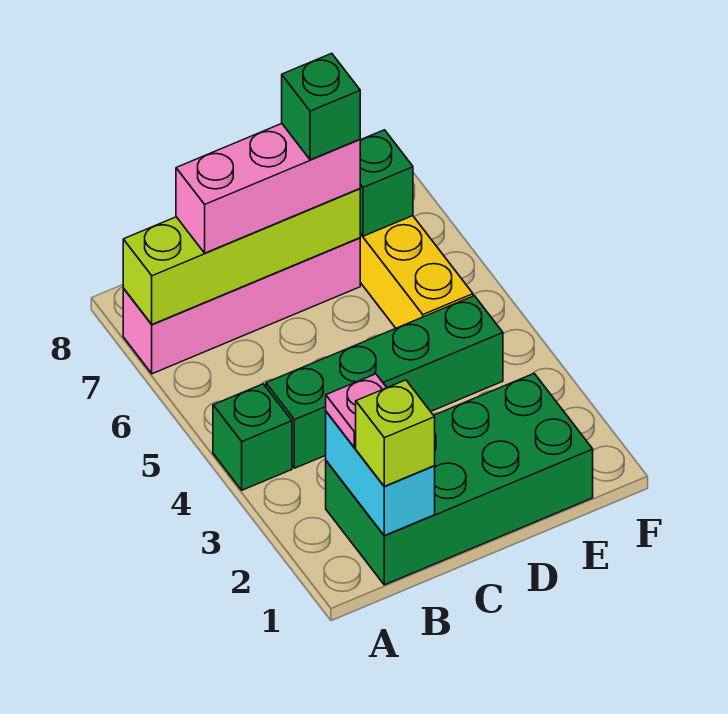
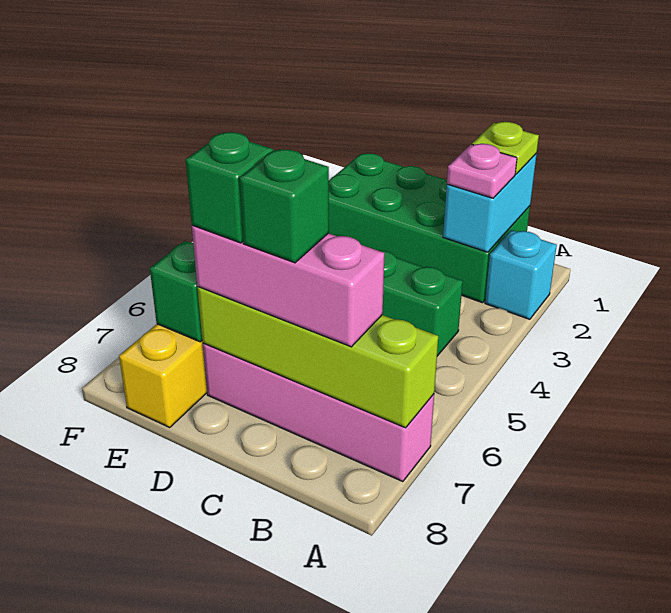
none -> cyan brick A2 level 1
green brick A4 level 1 -> green brick C7 level 4
lime brick B1 level 3 -> lime plate B1 level 3

